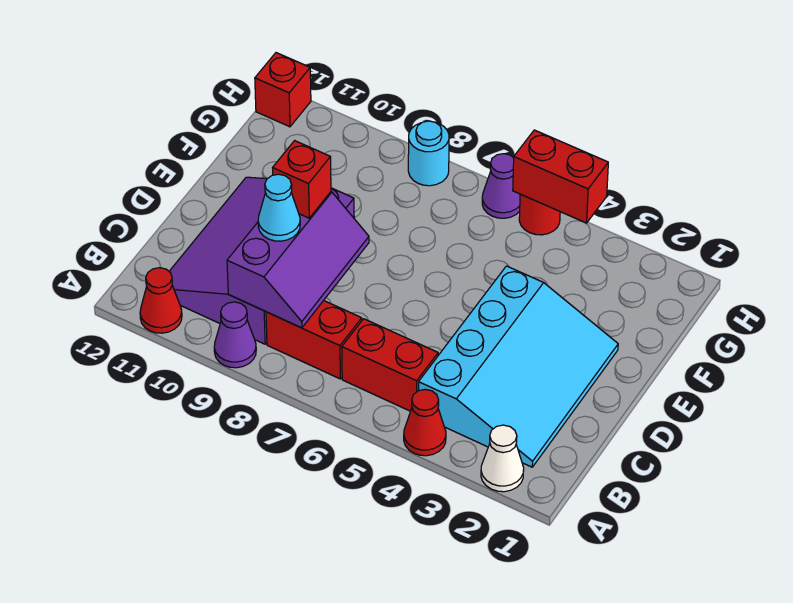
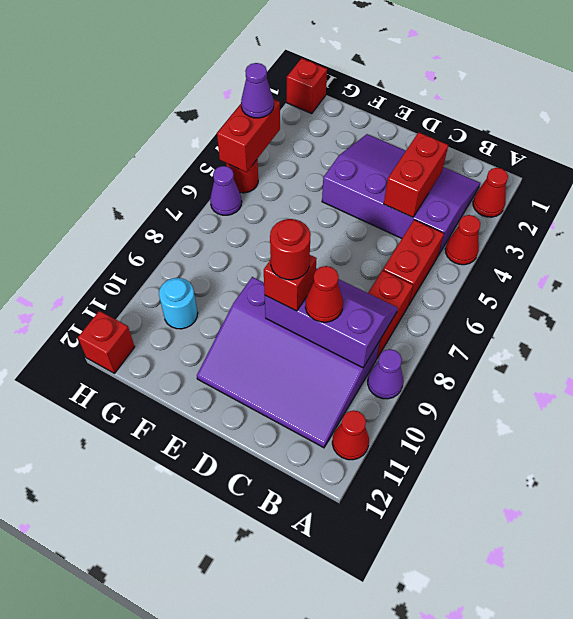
white cone A2 level 1 -> red cone A2 level 1
cyan slope B2:E4 level 1 top 4 -> purple slope B2:E4 level 1 top 4
none -> red brick C3:C4 level 2
cyan cone C9 level 3 -> red cone C9 level 3
none -> red round brick D9 level 4
none -> red brick H1 level 1
none -> purple cone H4 level 3
cyan round brick H8 level 1 -> cyan round brick G10 level 1

